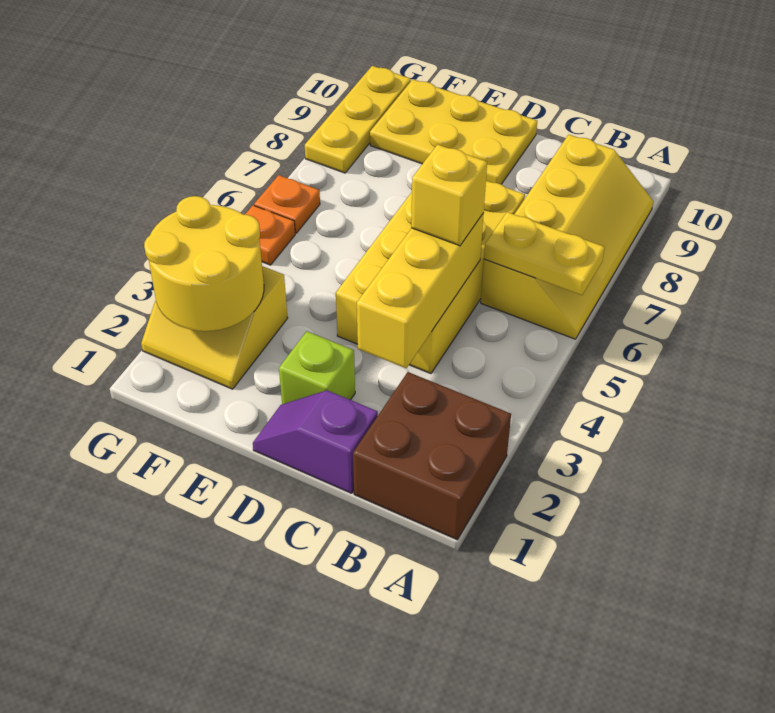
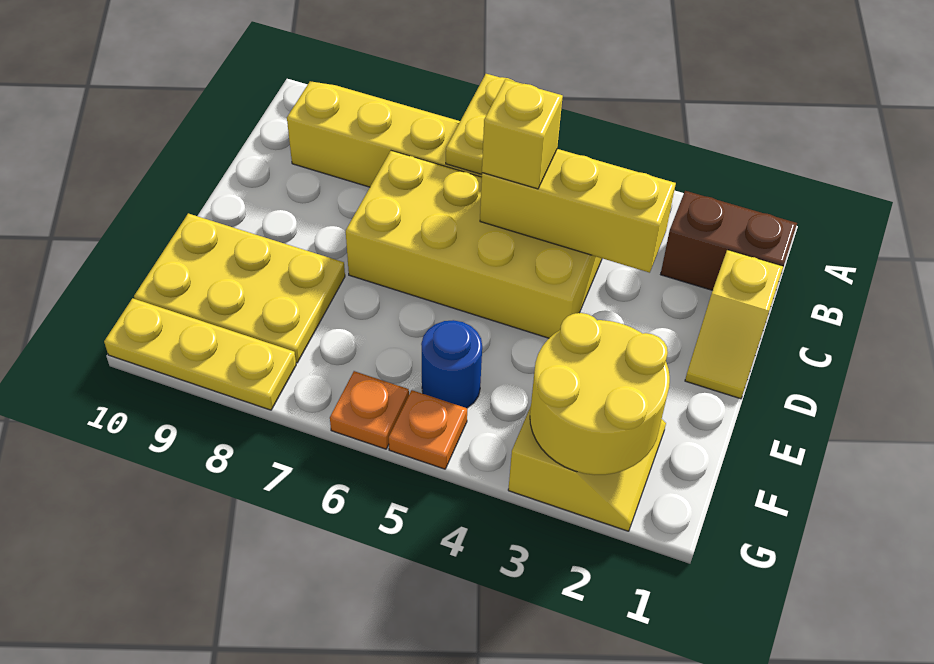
brown brick A1:B2 level 1 -> brown brick B1:B2 level 1
purple slope C1:D1 level 1 top C -> yellow slope C1:D1 level 1 top C
lime brick D2 level 1 -> none
yellow plate D9:F10 level 1 -> yellow plate E8:F10 level 1
none -> blue round brick F5 level 1

